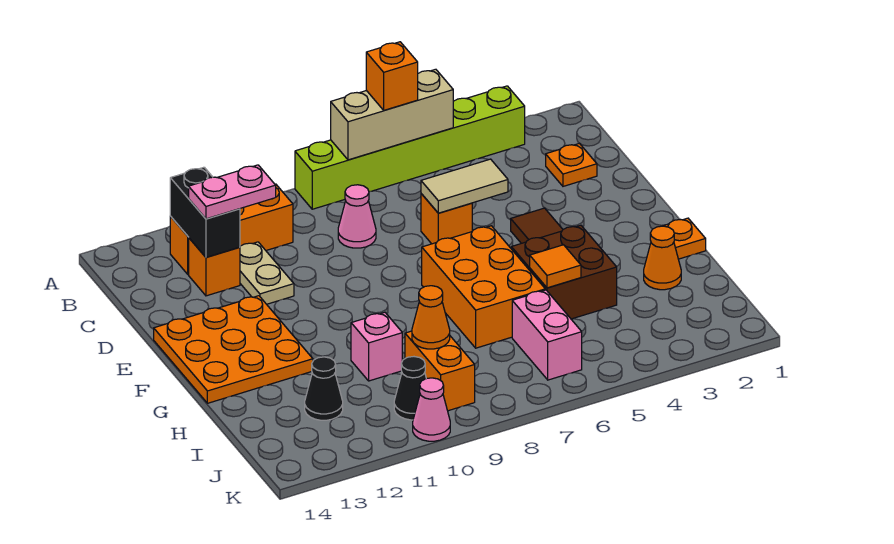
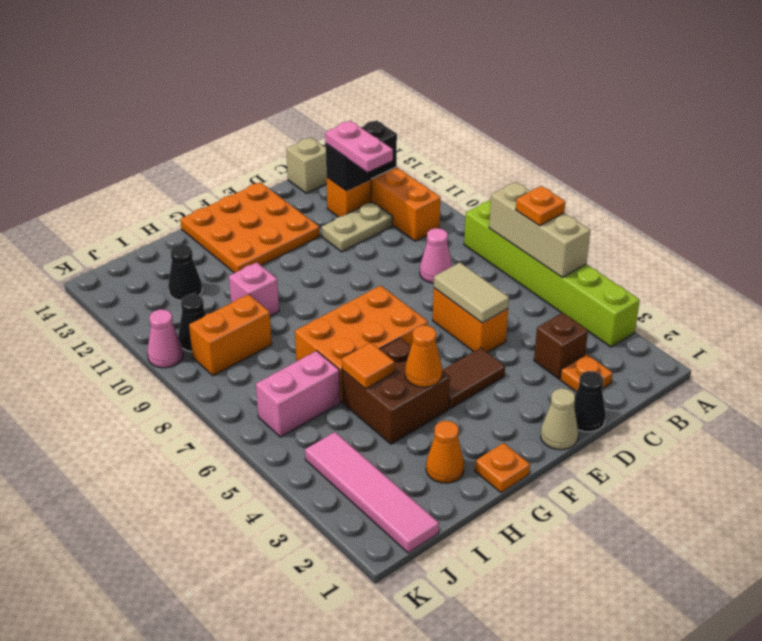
orange brick A6 level 3 -> orange plate A6 level 3
none -> brown brick C3 level 1
none -> tan brick C14 level 1
none -> black cone D1 level 1
orange brick D6 level 1 -> orange brick D5:D6 level 1
none -> tan cone E1 level 1
orange cone I9 level 2 -> orange cone G4 level 2
none -> pink tile J1:J4 level 1

